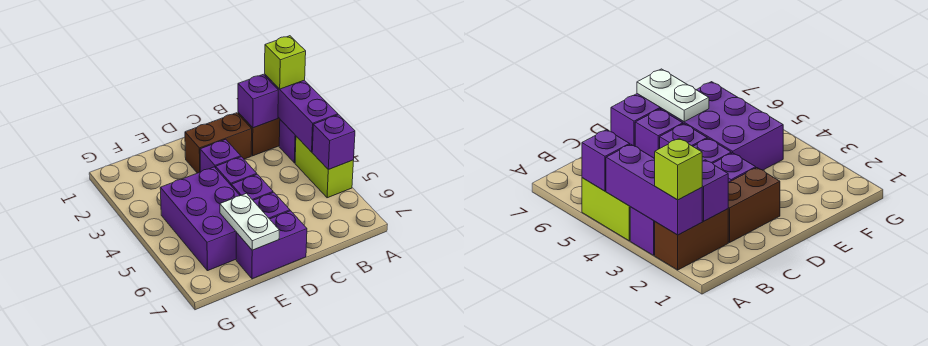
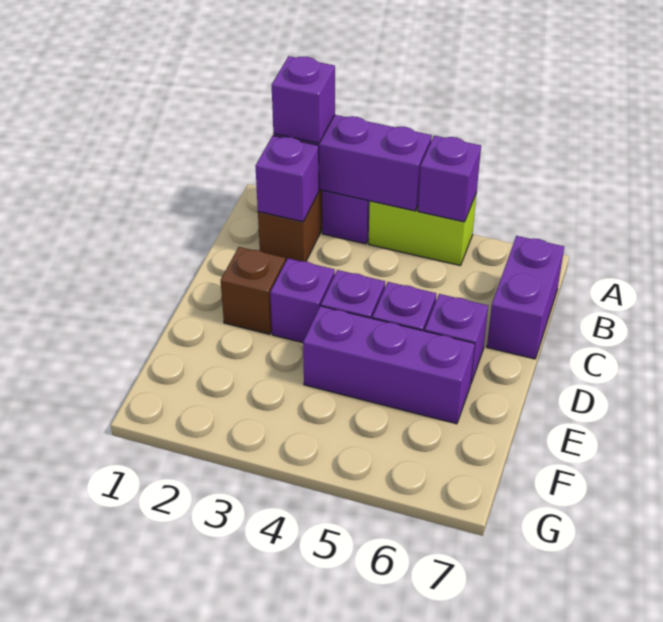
lime brick A2 level 3 -> purple brick A2 level 3
brown brick C2:D2 level 1 -> brown brick D2 level 1
purple brick D7:E7 level 1 -> purple brick B7:C7 level 1
purple brick E4:F6 level 1 -> purple brick E4:E6 level 1
white plate E6:E7 level 2 -> none

